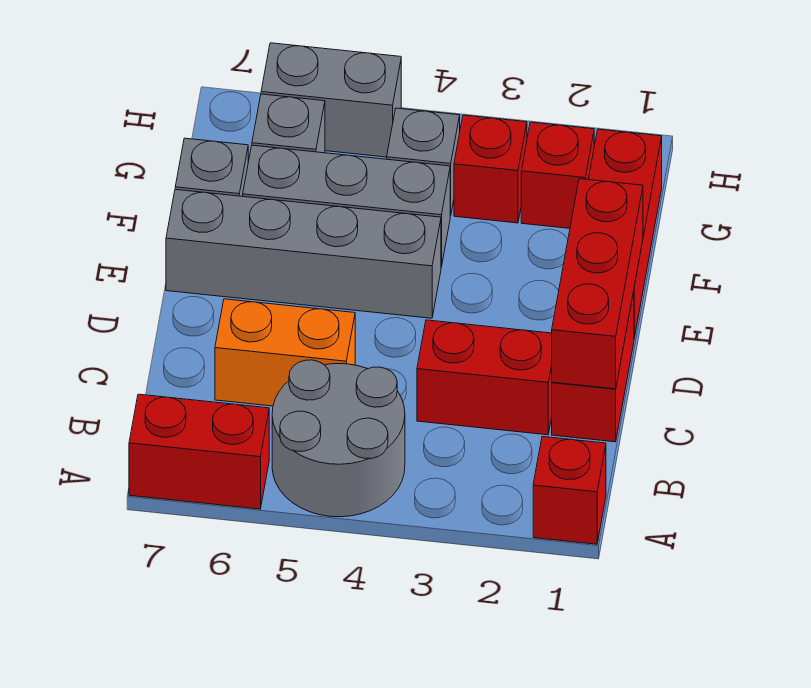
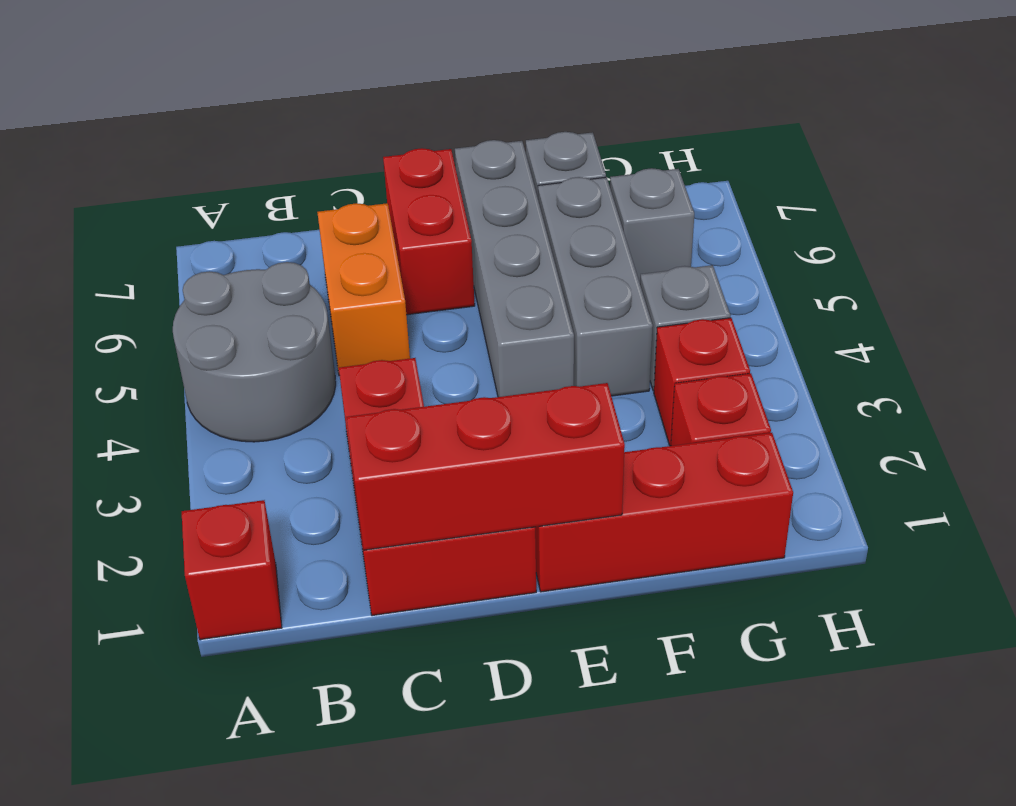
red brick A6:A7 level 1 -> red brick D6:D7 level 1
grey brick H5:H6 level 1 -> none

